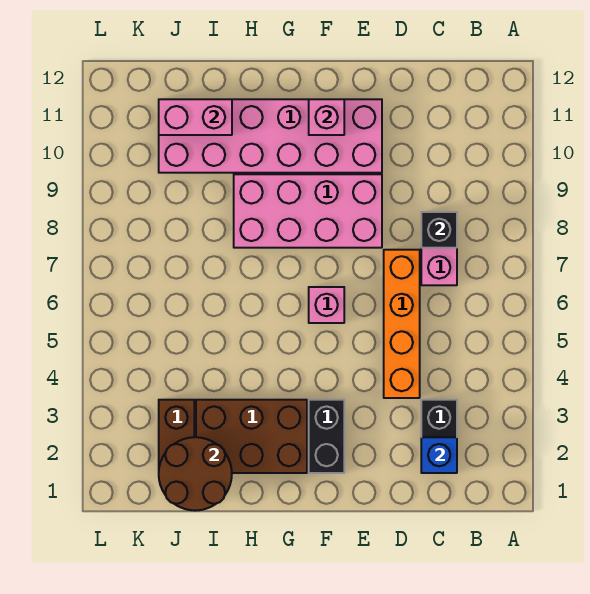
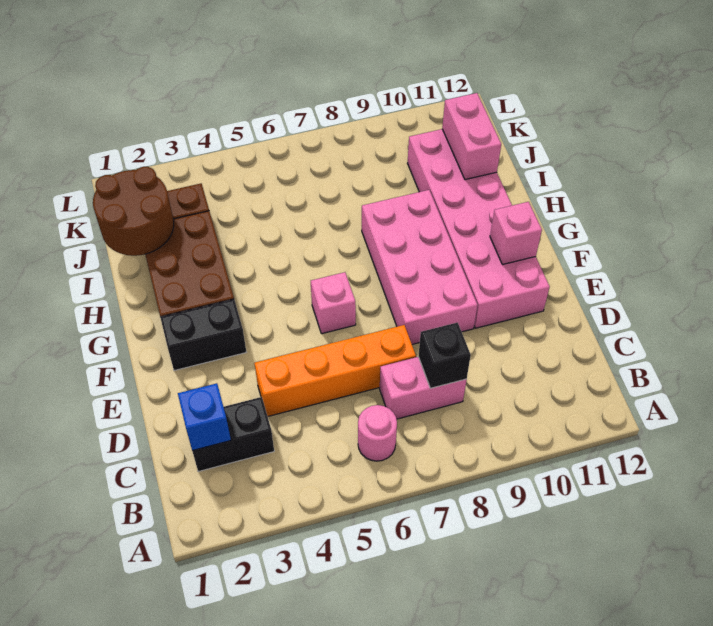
none -> pink round brick B6 level 1

